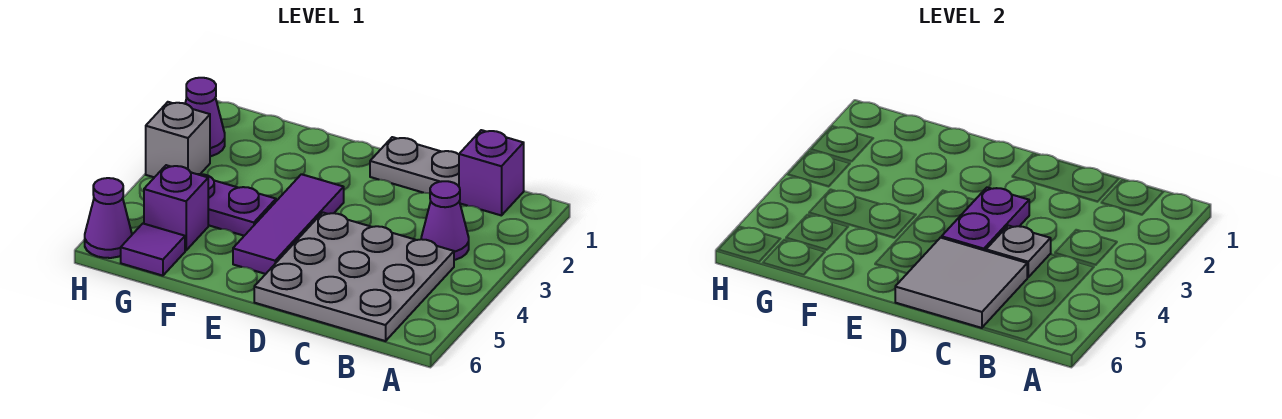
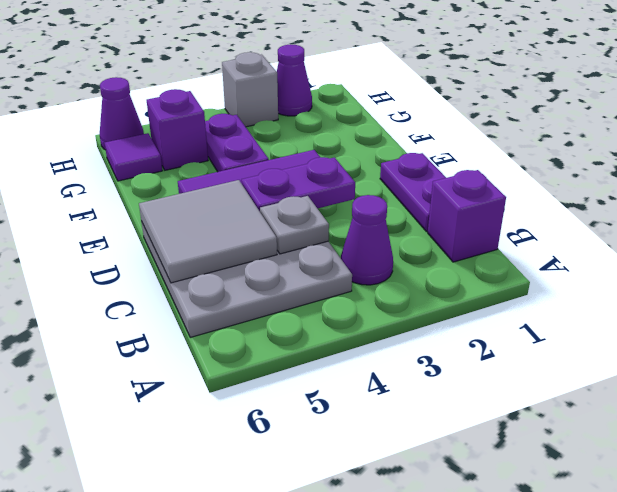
grey plate C1:D1 level 1 -> purple plate C1:D1 level 1

